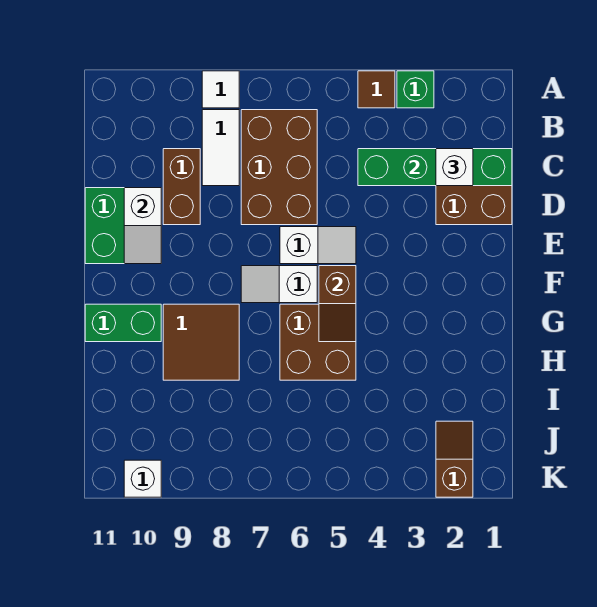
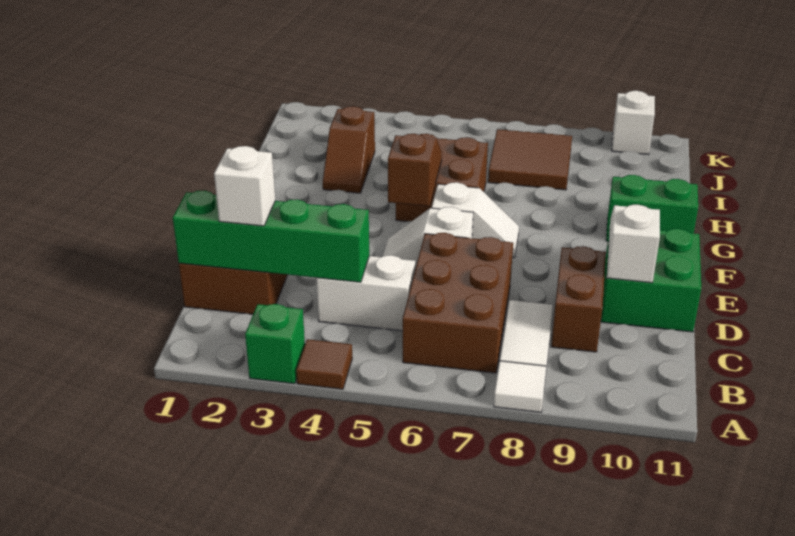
none -> white brick C4:C5 level 1
brown tile G8:H9 level 1 -> brown tile I7:J8 level 1
brown slope J2:K2 level 1 top K -> brown slope H3:I3 level 1 top I

